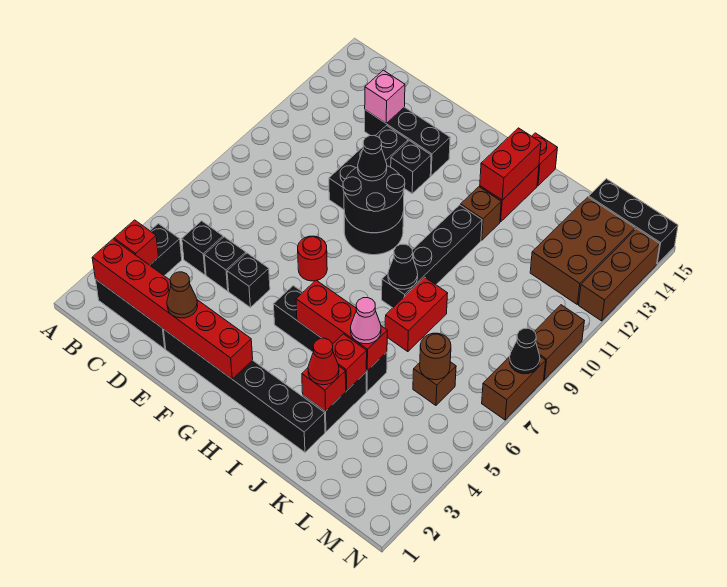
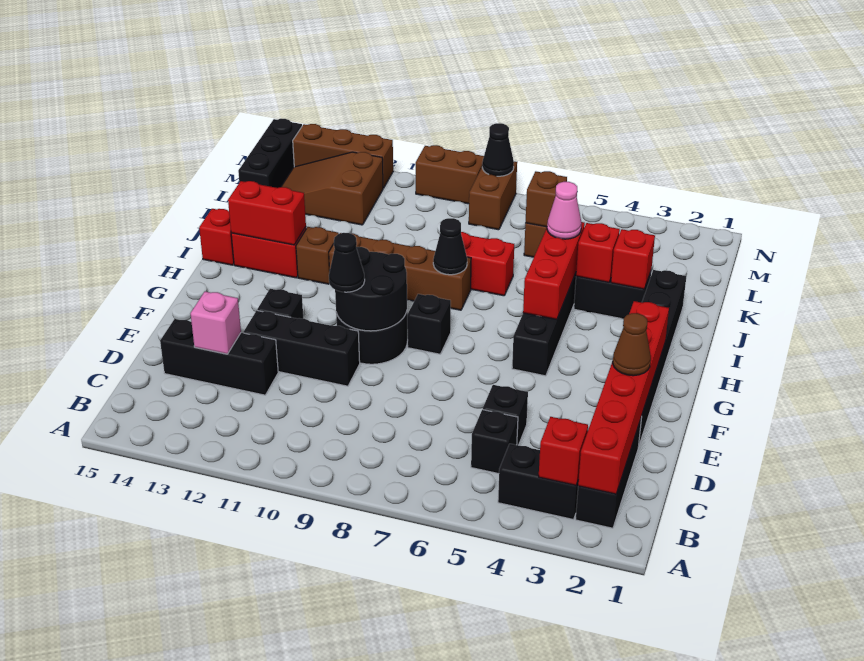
black brick D13:F13 level 1 -> black brick D12:D14 level 1
black brick E5 level 1 -> black brick G8 level 1
red round brick F7 level 1 -> none
black brick I8:I11 level 1 -> brown brick I8:I11 level 1
red cone J3 level 3 -> none
brown round brick L6 level 2 -> brown brick L6 level 2
brown brick L12:M14 level 1 -> brown slope L12:M14 level 1 top 12
brown brick N7:N8 level 1 -> brown brick M8:N8 level 1

